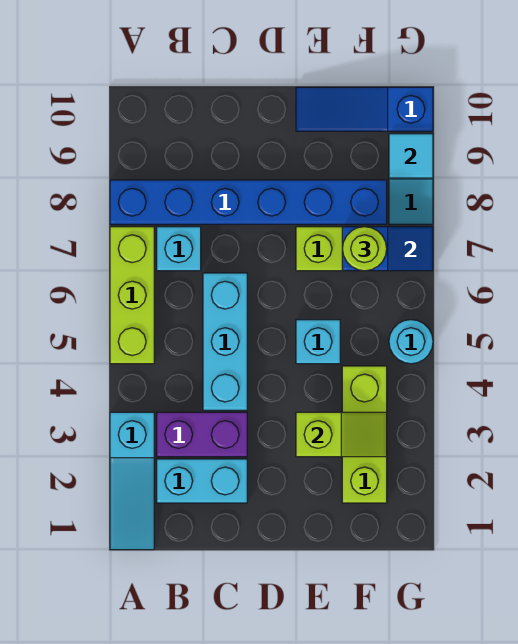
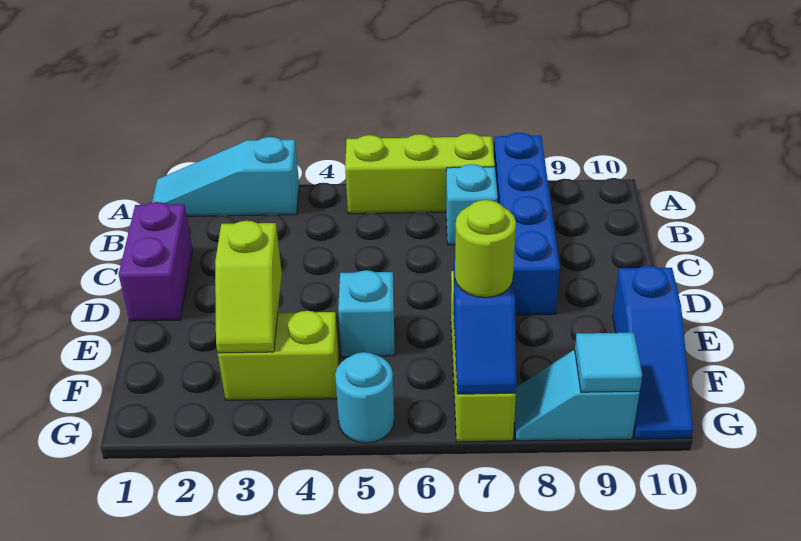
blue brick A8:F8 level 1 -> blue brick A8:D8 level 1
cyan brick B2:C2 level 1 -> none
purple brick B3:C3 level 1 -> purple brick C1:D1 level 1
cyan brick C4:C6 level 1 -> none
blue slope E10:G10 level 1 top G -> blue slope E10:G10 level 1 top E
lime brick F2:F4 level 1 -> lime brick F3:F4 level 1

